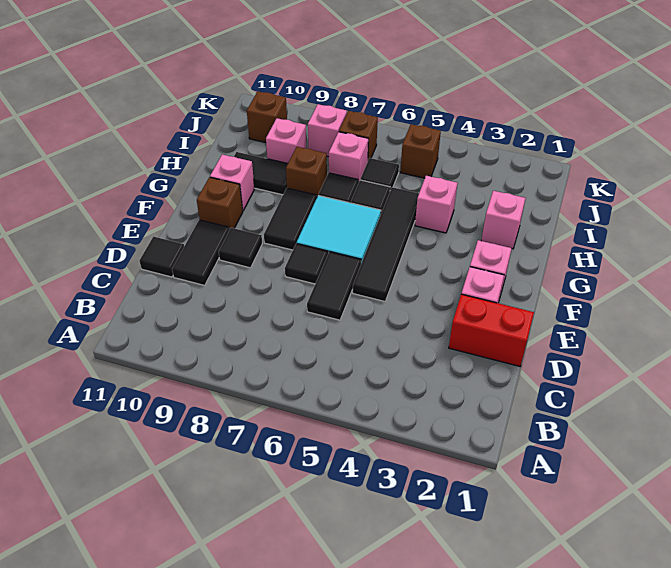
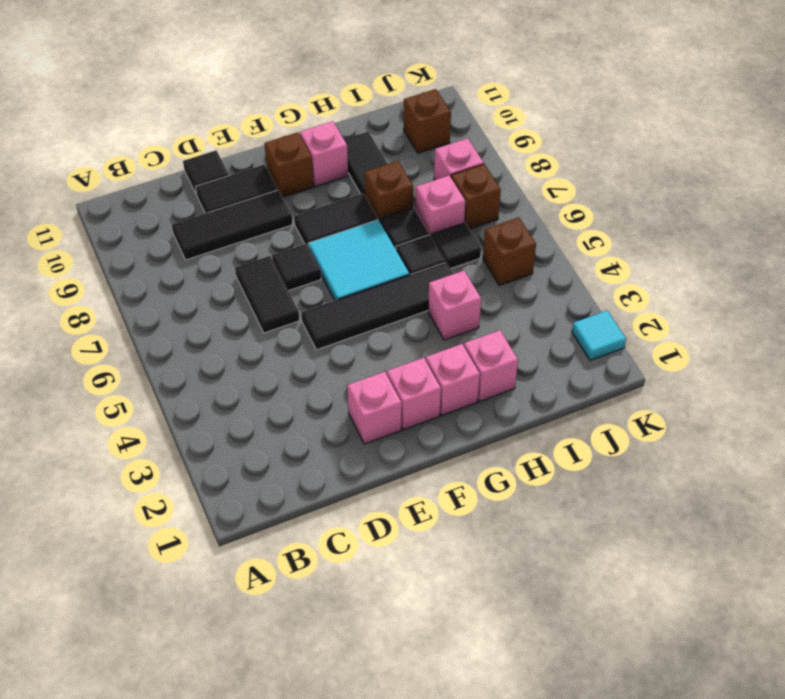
red brick D1:D2 level 1 -> none
black tile D6:E6 level 1 -> black tile D6:D7 level 1
black tile E9 level 1 -> black tile C9:E9 level 1
pink brick I9 level 1 -> pink brick G2 level 1
none -> cyan tile K2 level 1

